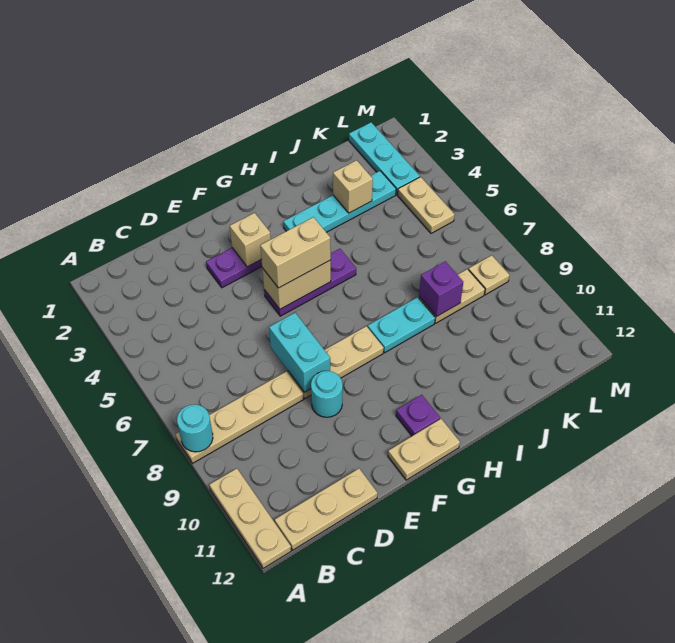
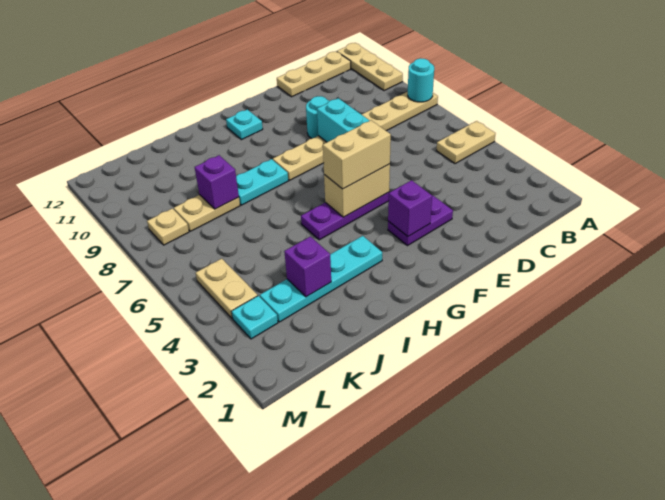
tan brick F3 level 2 -> purple brick F3 level 2
tan plate F12:G12 level 1 -> tan plate A5:B5 level 1
purple plate G11 level 1 -> cyan plate G11 level 1
tan brick J3 level 2 -> purple brick J3 level 2
cyan plate L1:L3 level 1 -> cyan plate L3 level 1

